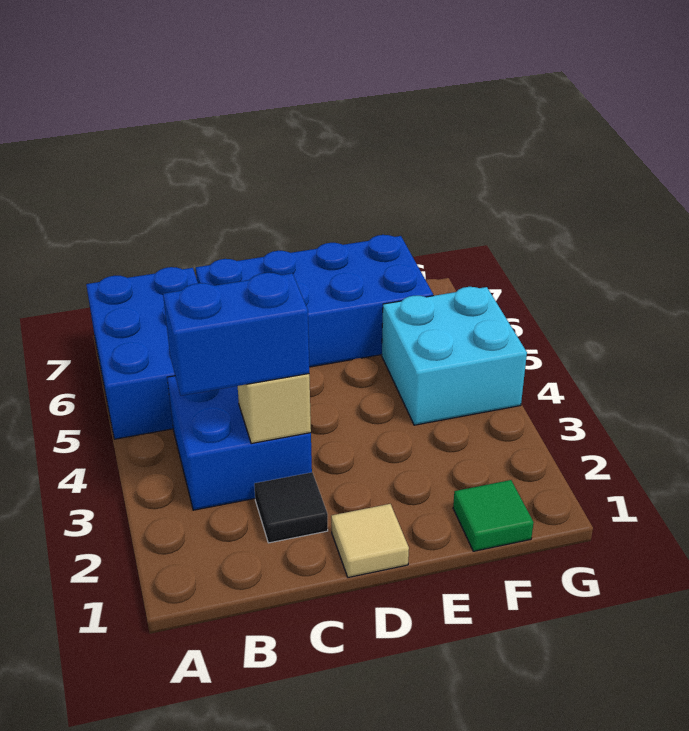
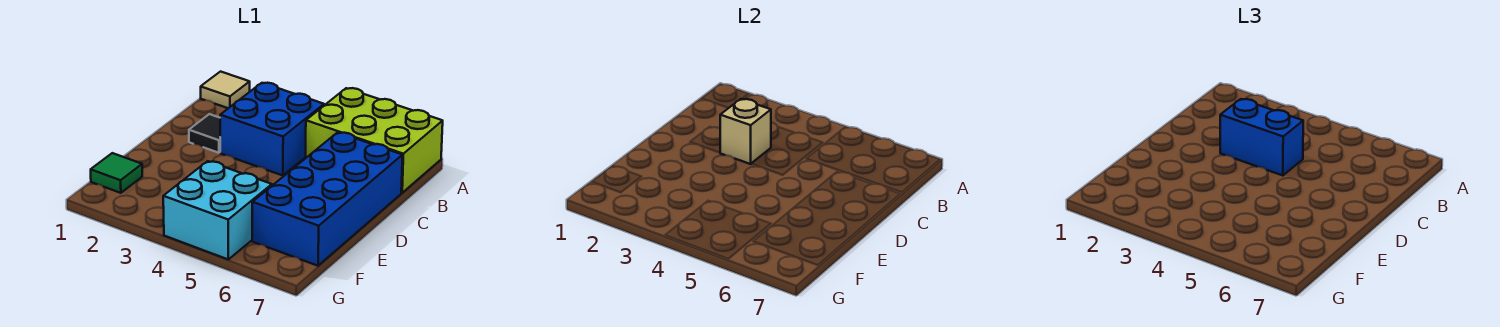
blue brick A5:B7 level 1 -> lime brick A5:B7 level 1
blue brick B3:C3 level 3 -> blue brick C3:C4 level 3
tan tile D1 level 1 -> tan tile A1 level 1

